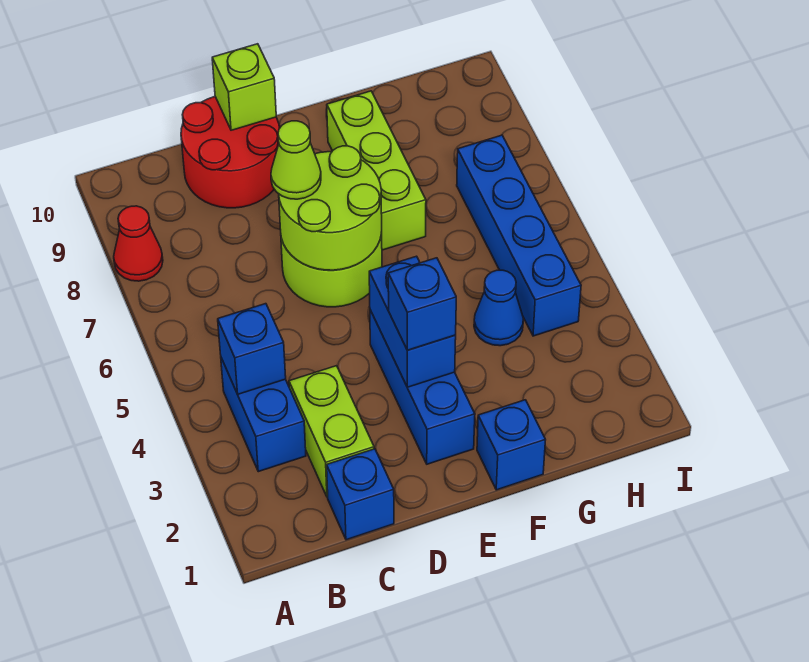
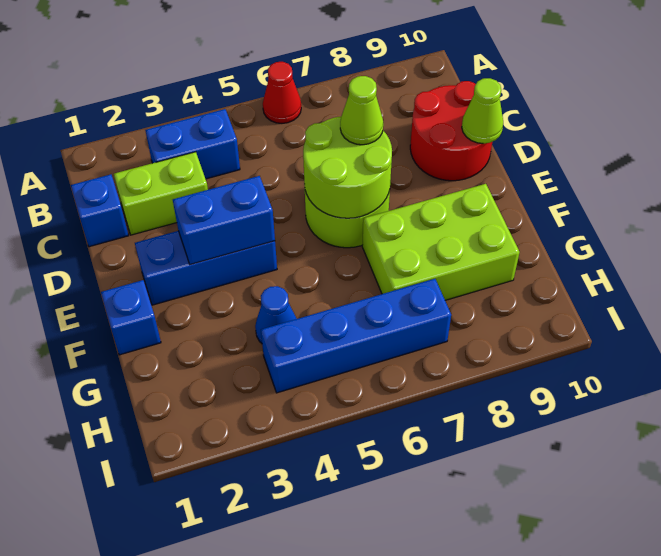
red cone A8 level 1 -> red cone A6 level 1
blue brick B4 level 2 -> none
lime brick D10 level 2 -> lime cone D10 level 2
blue brick E3 level 3 -> none
lime brick F7:F9 level 1 -> lime brick F7:G9 level 1

